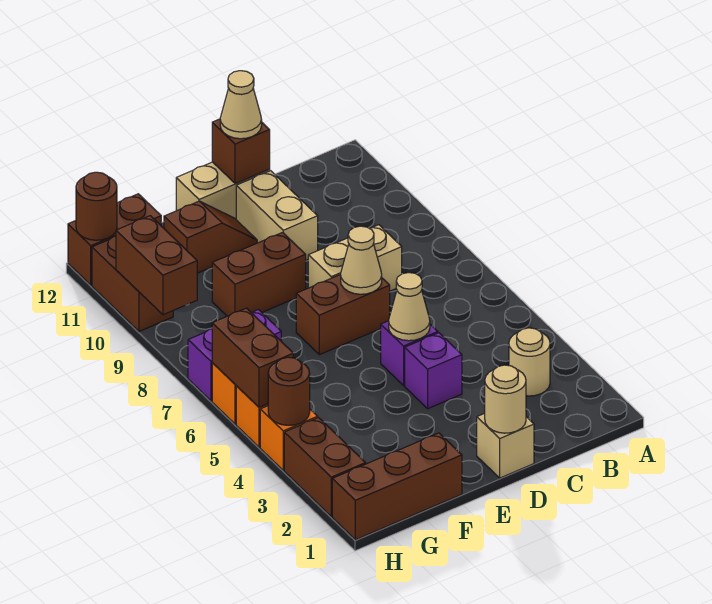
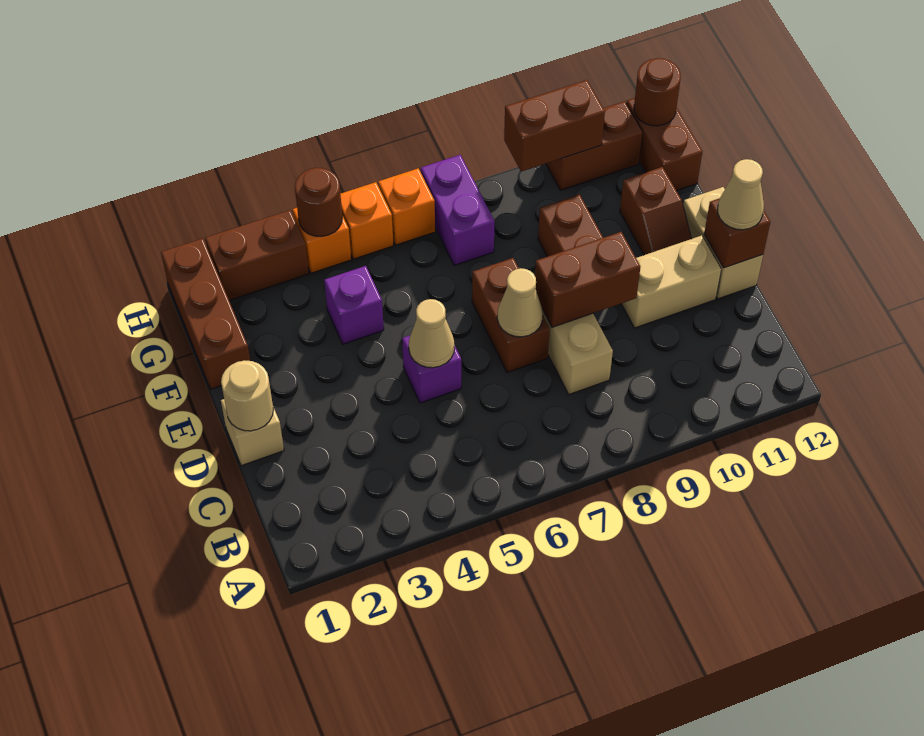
tan round brick B3 level 1 -> none
purple brick D4 level 1 -> purple brick F4 level 1
brown brick H5:H6 level 2 -> brown brick D8:D9 level 2

